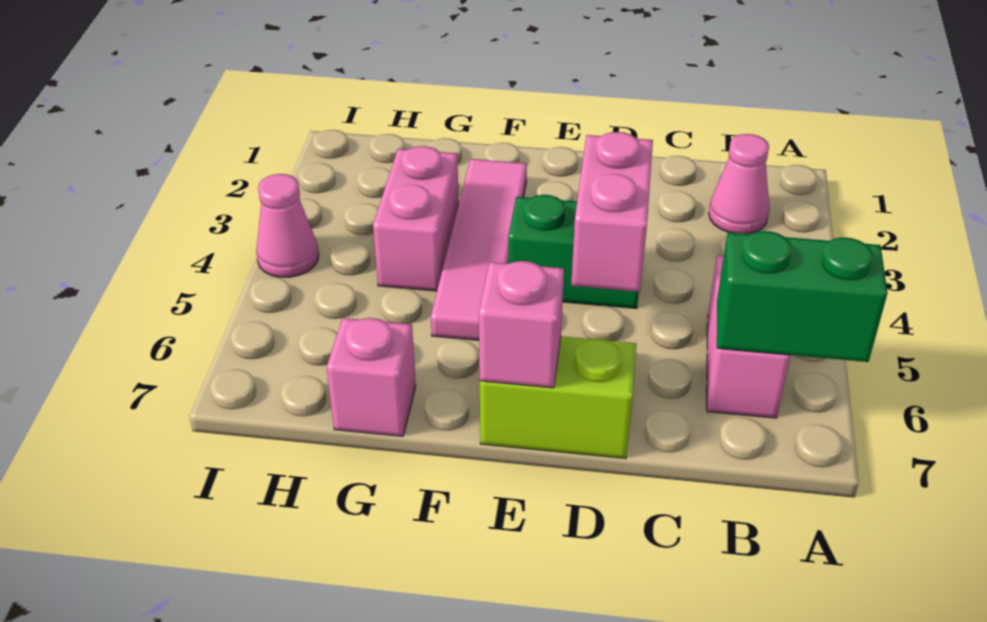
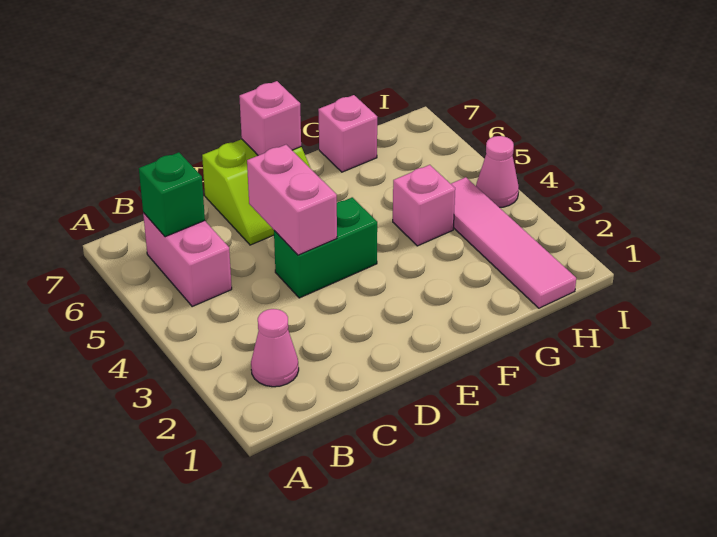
green brick A6:B6 level 2 -> green brick B6 level 2
pink tile F2:F5 level 1 -> pink tile H1:H4 level 1
pink brick G3:G4 level 1 -> pink brick G4 level 1

